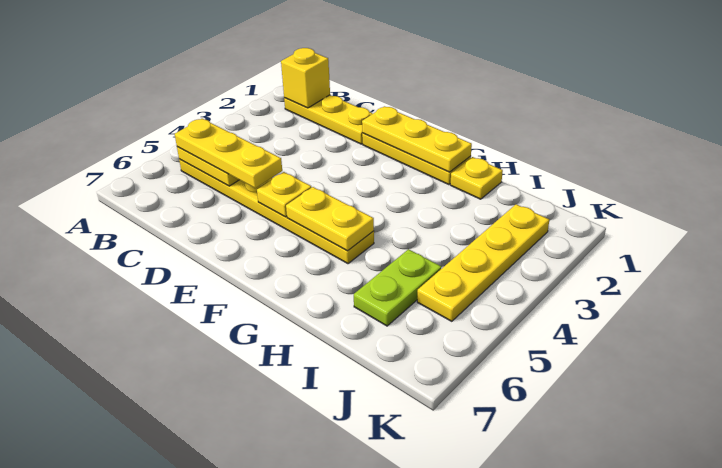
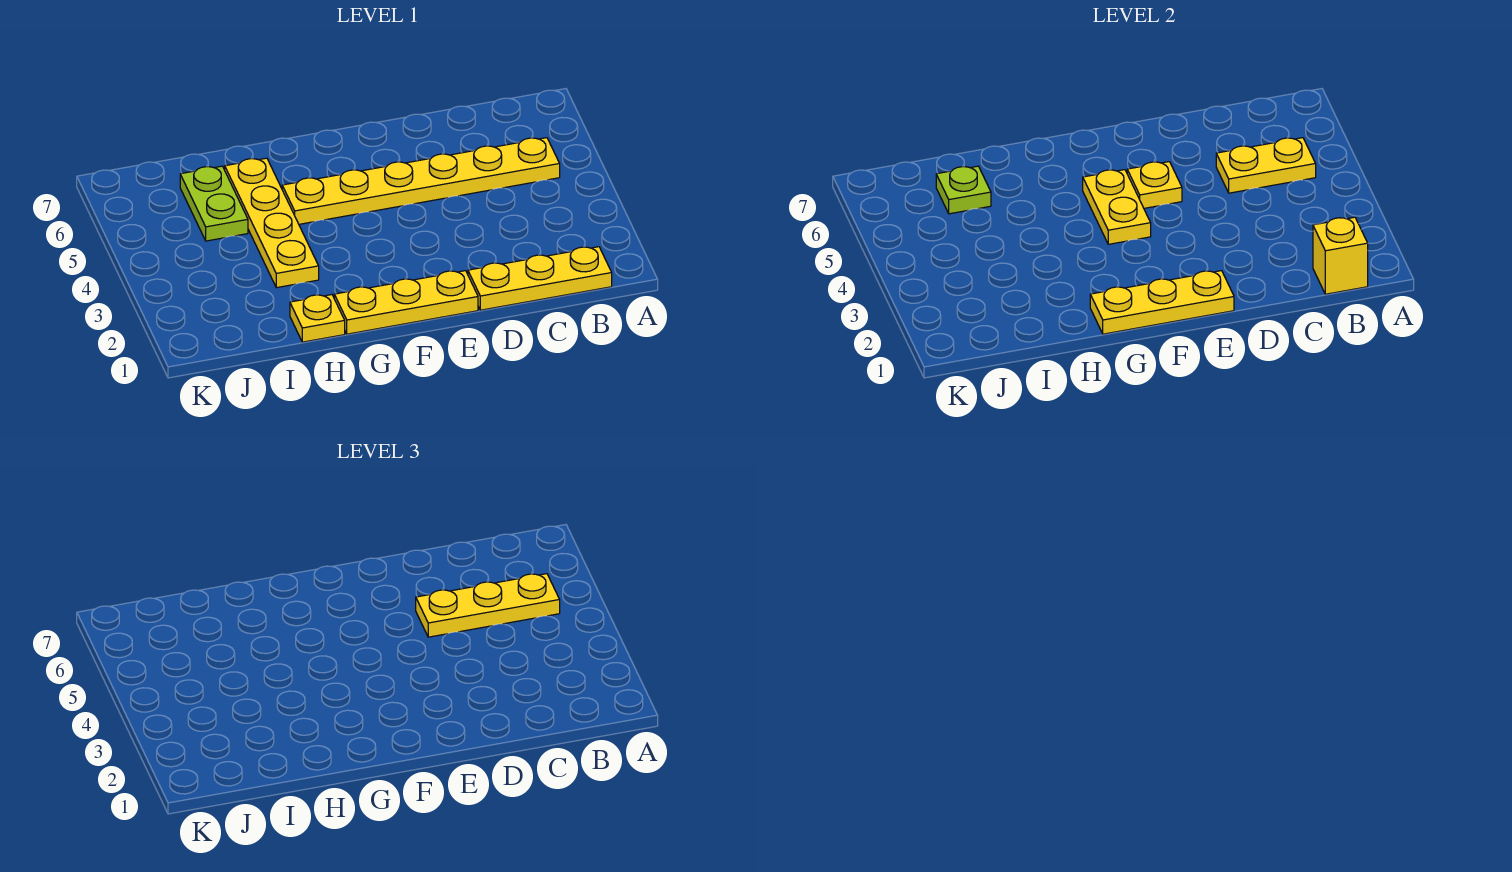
yellow plate F5:G5 level 2 -> yellow plate F4:F5 level 2
none -> lime plate I6 level 2
yellow plate J2:J5 level 1 -> yellow plate H3:H6 level 1

